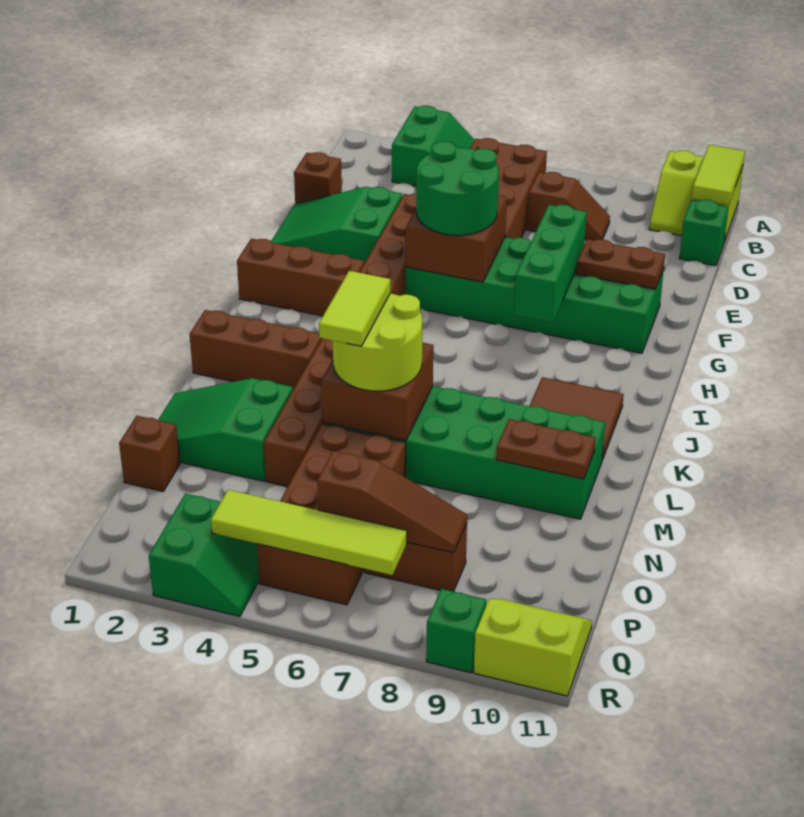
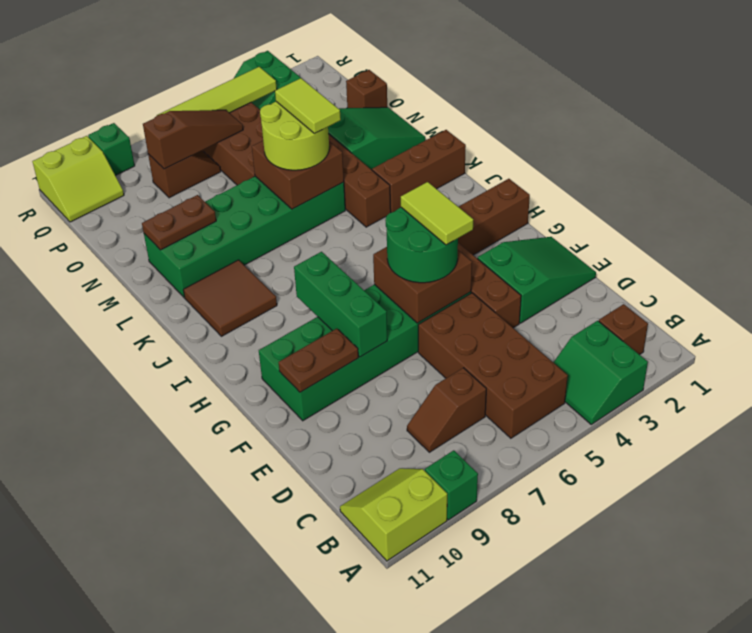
lime tile A11:B11 level 2 -> lime tile F5:G5 level 4
green brick C11 level 1 -> green brick A9 level 1
brown brick D1 level 1 -> brown brick B2 level 1
brown slope P6:P8 level 2 top 6 -> brown slope P6:P8 level 2 top 8

